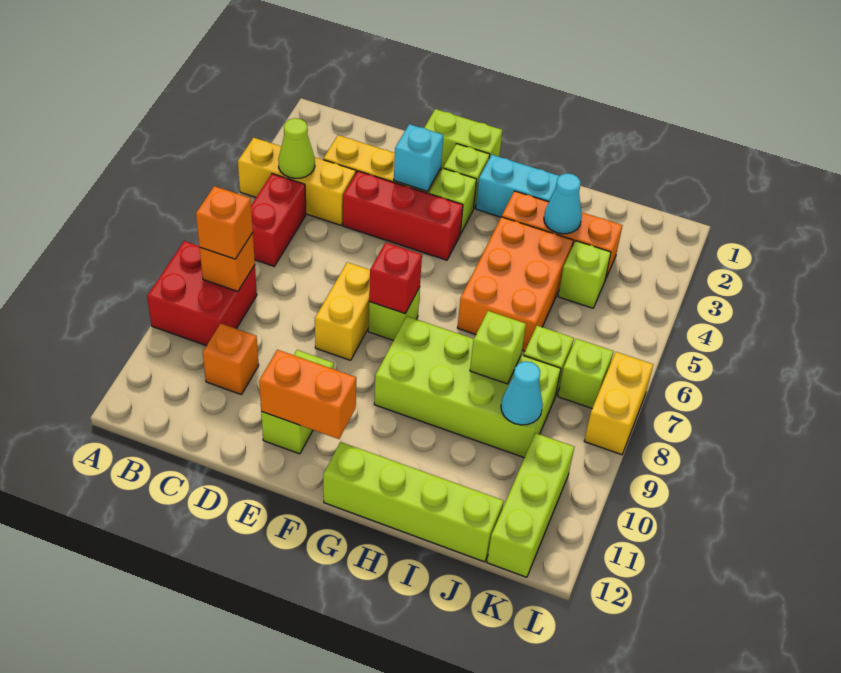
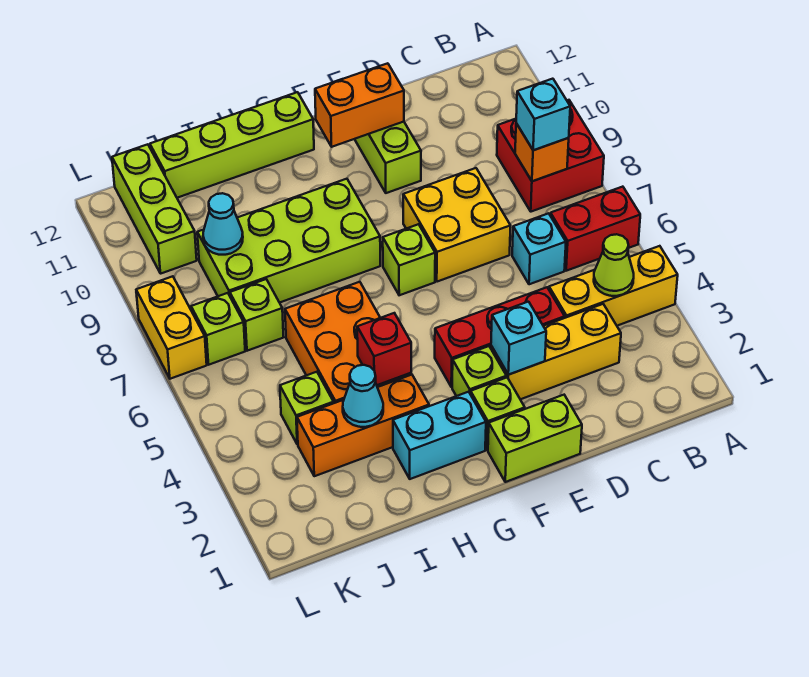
red brick B5:B6 level 1 -> red brick A6:B6 level 1
orange brick B8 level 3 -> cyan brick B8 level 3
none -> cyan brick C6 level 1
orange brick C10 level 1 -> none
yellow brick E7:E8 level 1 -> yellow brick D7:E8 level 1
red brick F7 level 2 -> red brick H4 level 2
lime brick I8 level 2 -> none

